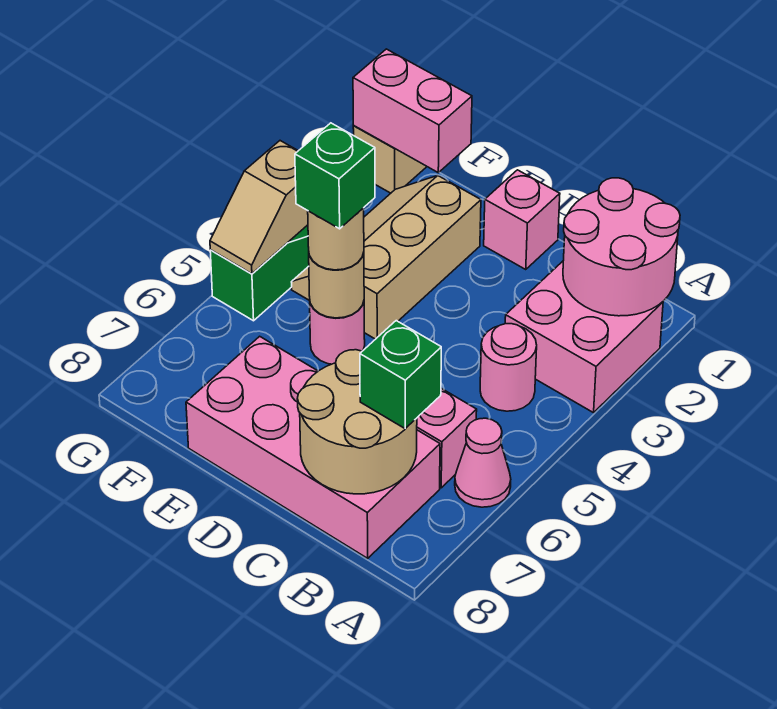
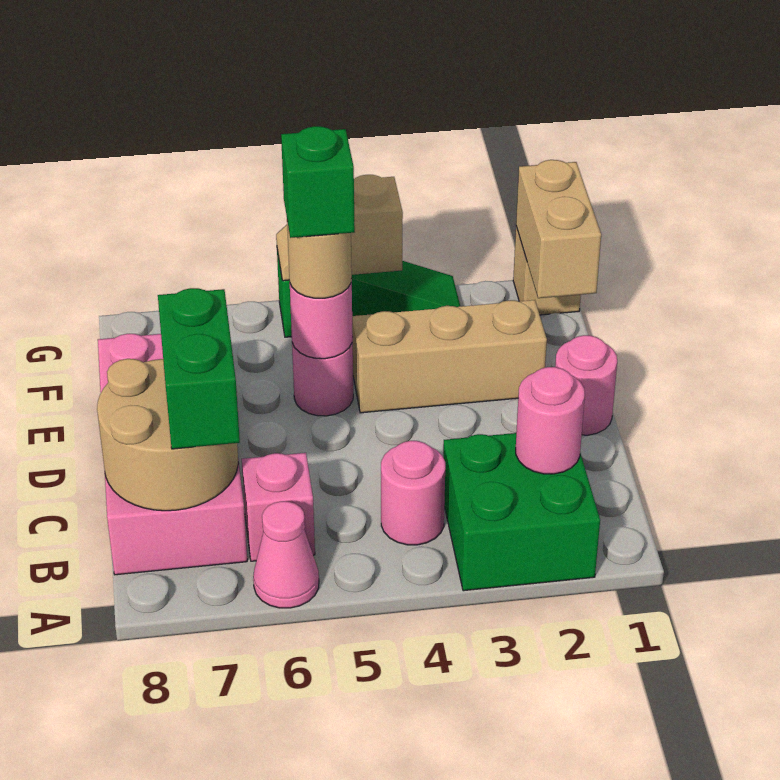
pink round brick A1:B2 level 2 -> pink round brick B2 level 2
pink brick A2:B3 level 1 -> green brick A2:B3 level 1
green brick B7 level 3 -> green brick B7:C7 level 3
pink brick D1 level 1 -> pink round brick D1 level 1
tan round brick E5 level 2 -> pink round brick E5 level 2
pink brick F1:G1 level 2 -> tan brick F1:G1 level 2

